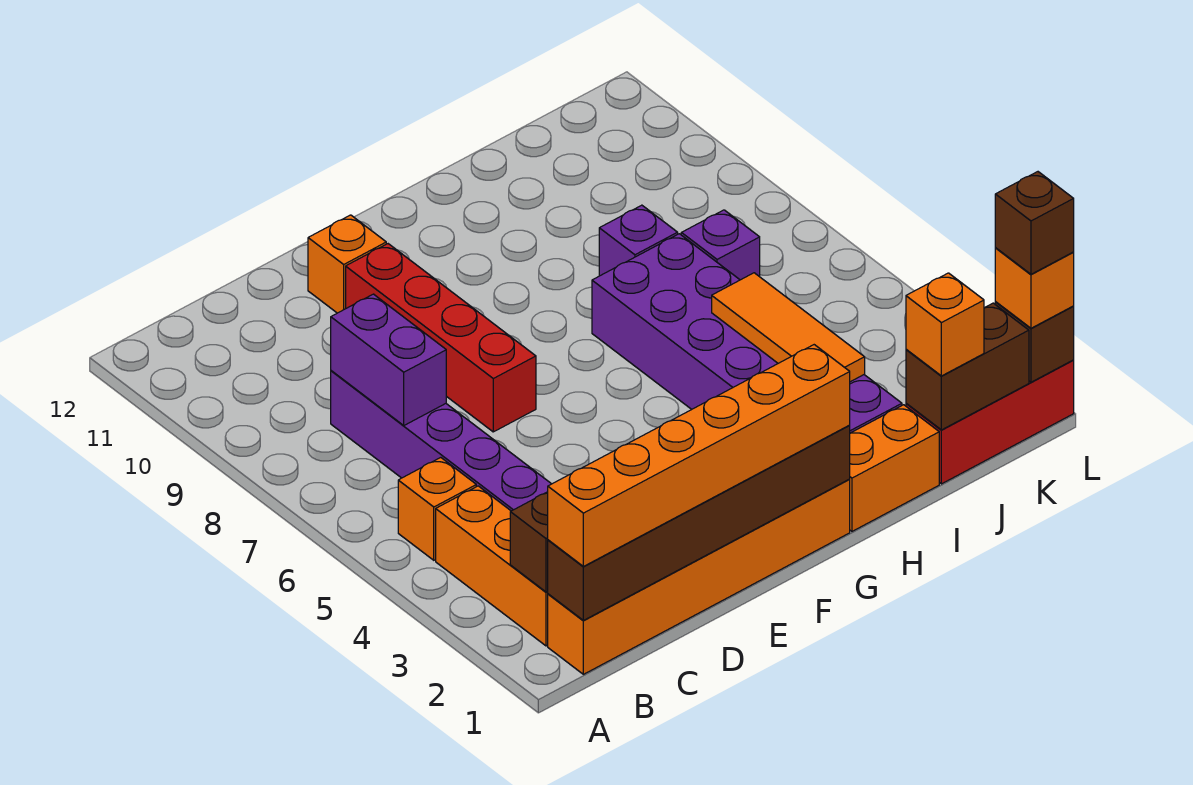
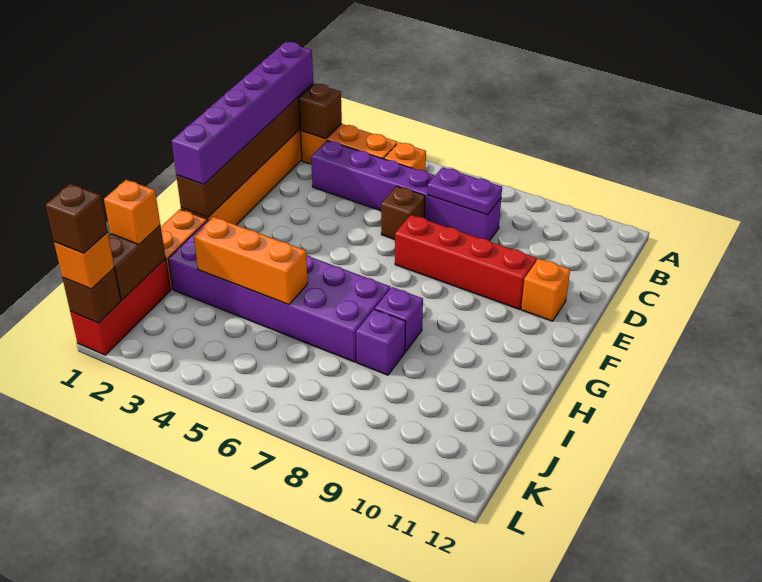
orange brick B1:G1 level 3 -> purple brick B1:G1 level 3
purple brick C7:C8 level 2 -> purple plate C7:C8 level 2
none -> brown brick D6 level 1
orange tile I3:I5 level 2 -> orange brick I3:I5 level 2
purple brick J7 level 1 -> purple brick H8 level 1

